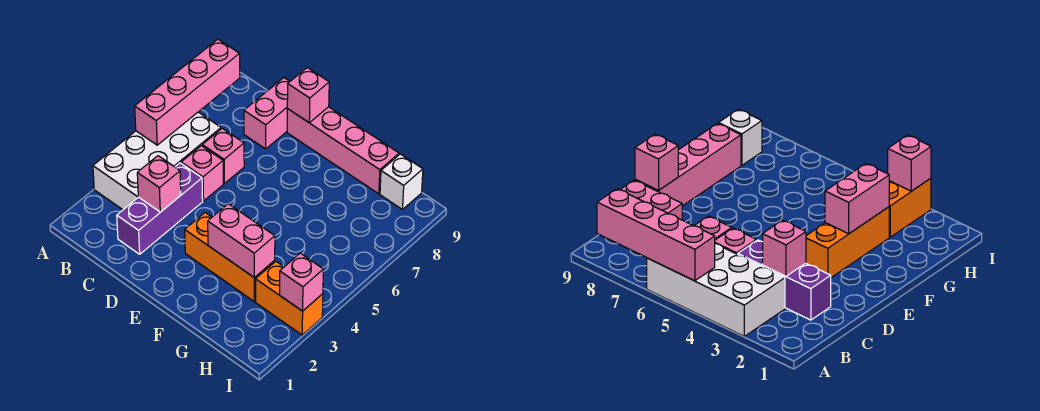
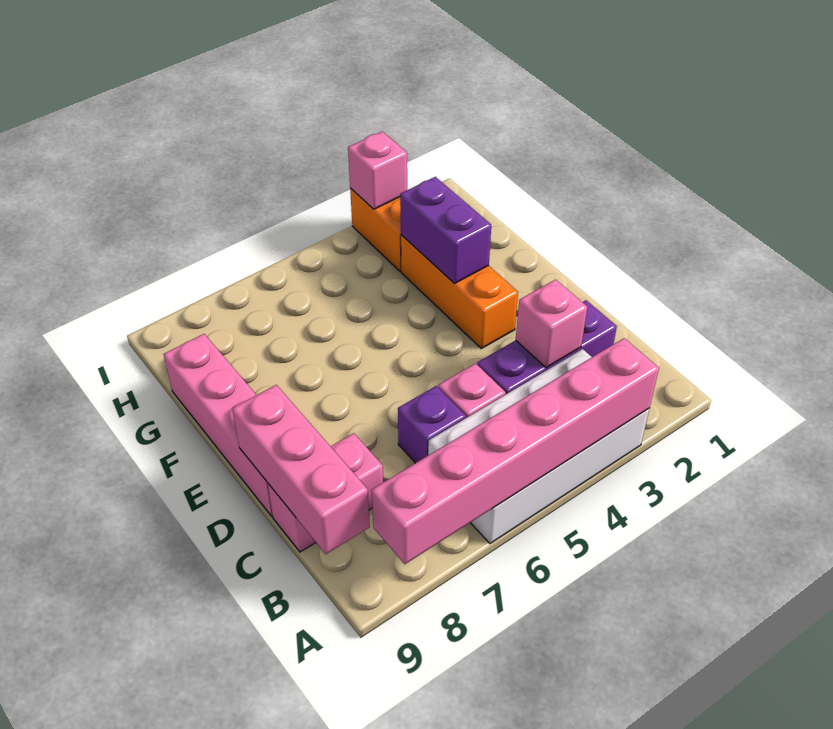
pink brick A5:A8 level 2 -> pink brick A3:A8 level 2
pink brick C6 level 1 -> purple brick C6 level 1
pink brick D9 level 2 -> pink brick B9:D9 level 2
pink brick F3:G3 level 2 -> purple brick F3:G3 level 2
white brick H9 level 1 -> none

